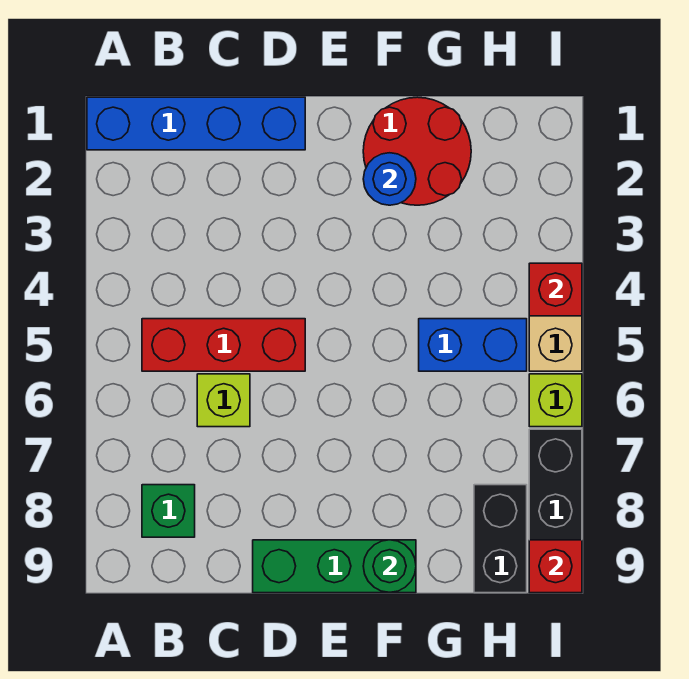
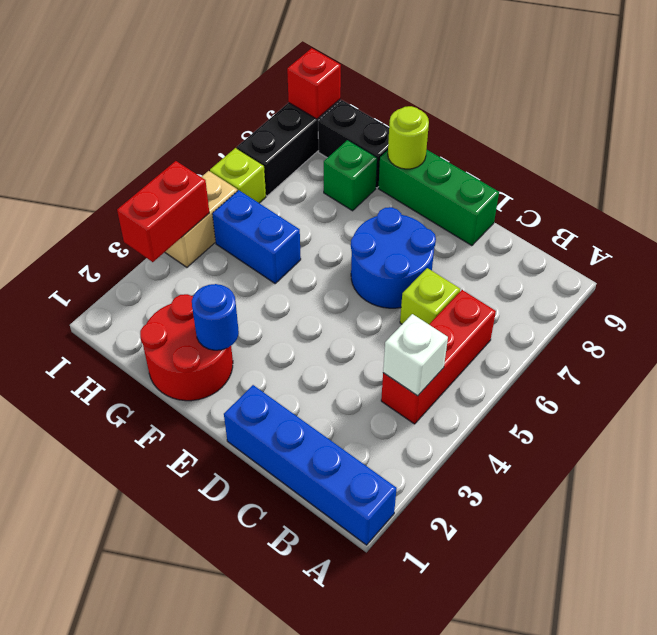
none -> white brick B4 level 2
red brick B5:D5 level 1 -> red brick B4:B6 level 1
green brick B8 level 1 -> green brick G8 level 1
none -> blue round brick D6:E7 level 1
green round brick F9 level 2 -> lime round brick F9 level 2
black brick H8:H9 level 1 -> black brick G9:H9 level 1
red brick I4 level 2 -> red brick I3:I4 level 2

